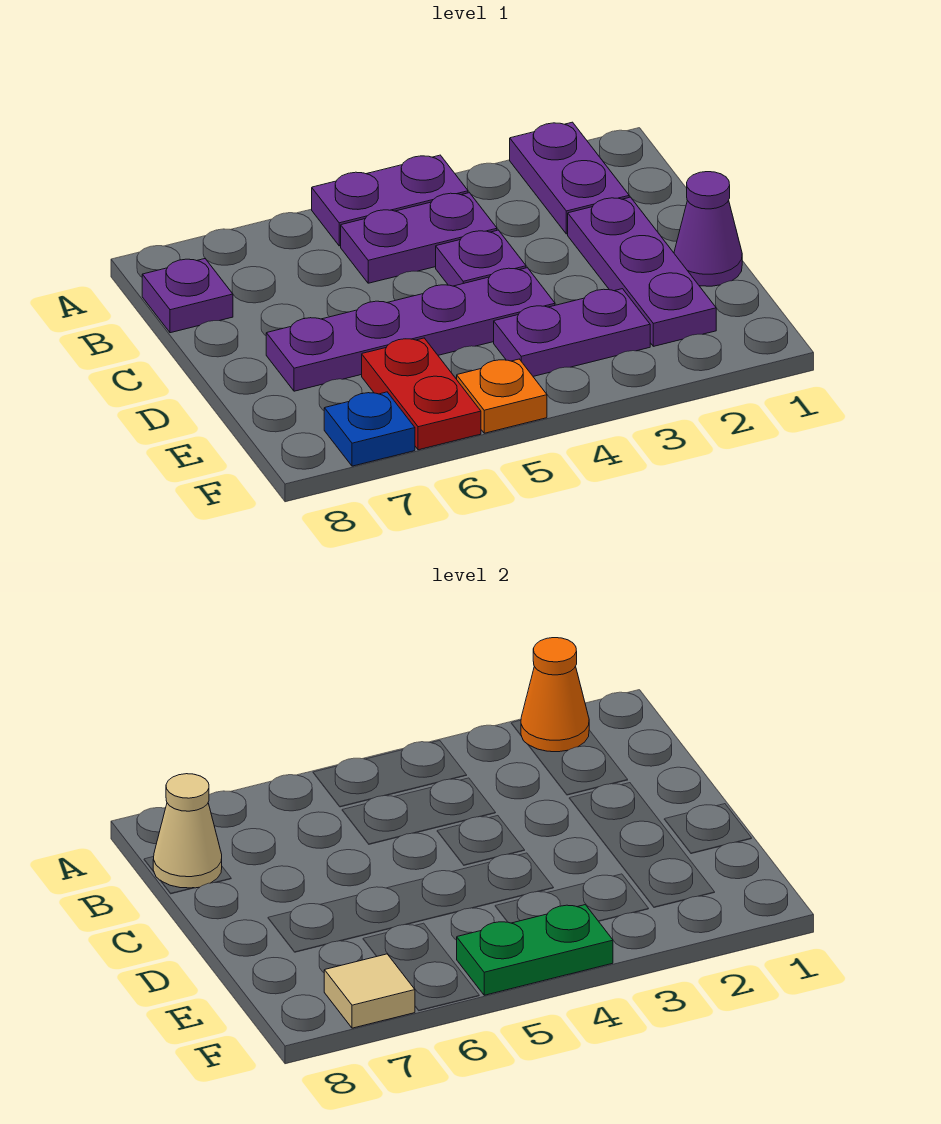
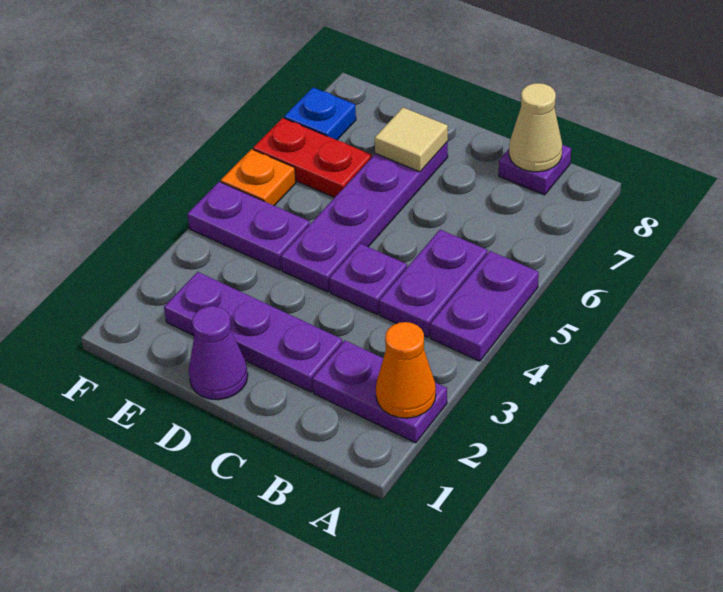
purple plate E3:E4 level 1 -> purple plate E4:F4 level 1
green plate F4:F5 level 2 -> none
tan tile F7 level 2 -> tan tile D7 level 2

